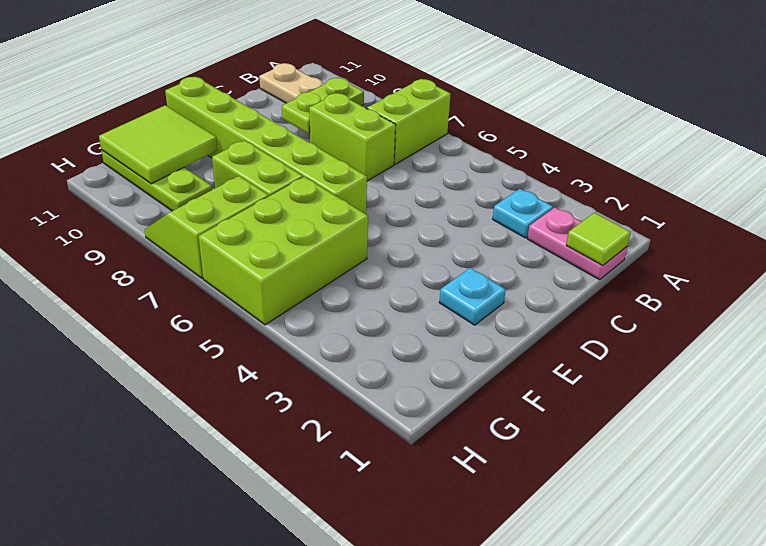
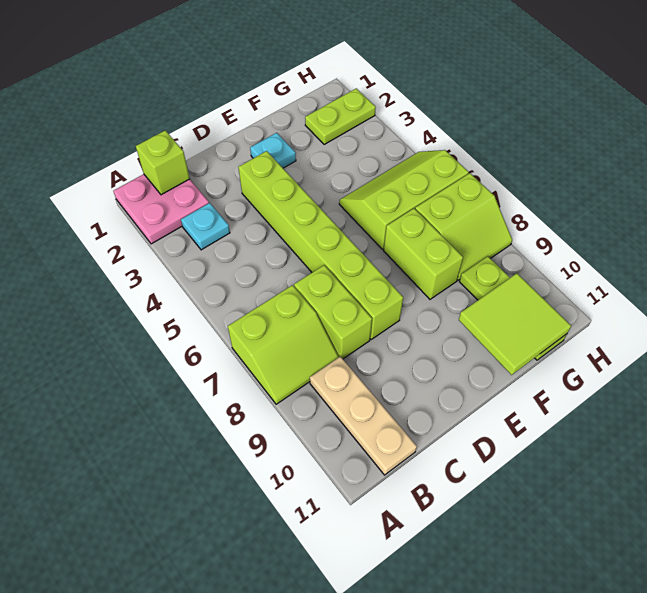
pink plate B1:B2 level 1 -> pink plate A1:B2 level 1
lime tile B1 level 2 -> lime brick B1 level 2
lime plate B9:C9 level 2 -> lime plate G2:H2 level 1
lime brick E6:E11 level 1 -> lime brick D3:D8 level 1
lime brick F5:H6 level 1 -> lime slope F5:H6 level 1 top 6

